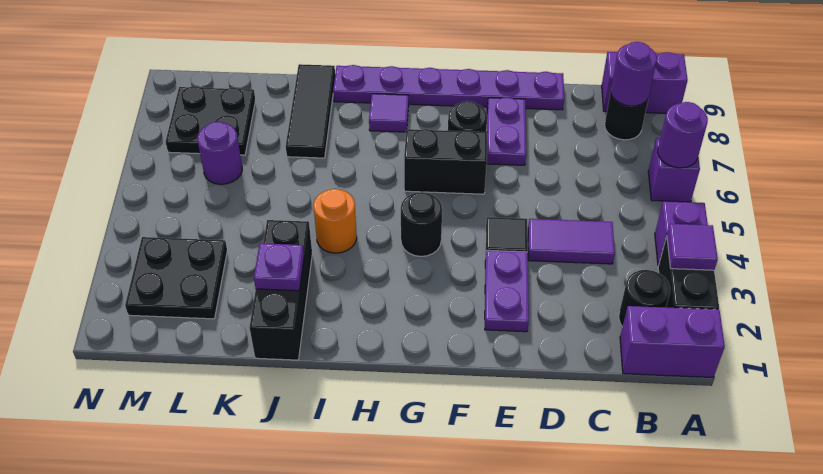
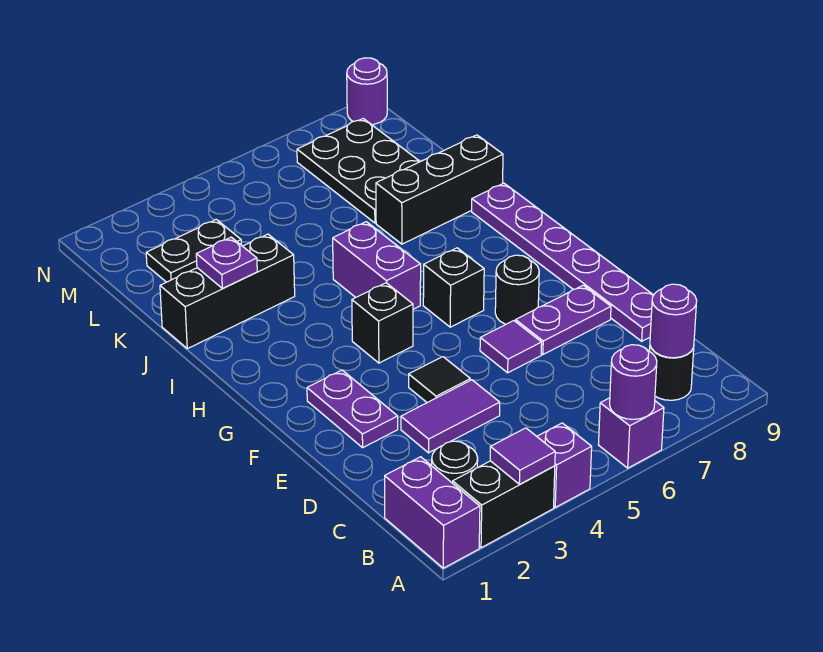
purple brick A9:B9 level 1 -> purple brick H5:I5 level 1
purple tile C4:D4 level 1 -> purple tile D3:D4 level 1
purple plate E2:E3 level 1 -> purple plate E2:F2 level 1
black brick F6:G6 level 1 -> black brick G6 level 1
black round brick G4 level 1 -> black brick G4 level 1
purple tile H8 level 1 -> purple tile E6 level 1
orange round brick I4 level 1 -> none
black tile J7:J9 level 1 -> black brick J7:J9 level 1
black plate L2:M3 level 1 -> black plate L2:L3 level 1
purple round brick L6 level 1 -> purple round brick N9 level 1
black plate L7:M8 level 1 -> black plate K7:M8 level 1

